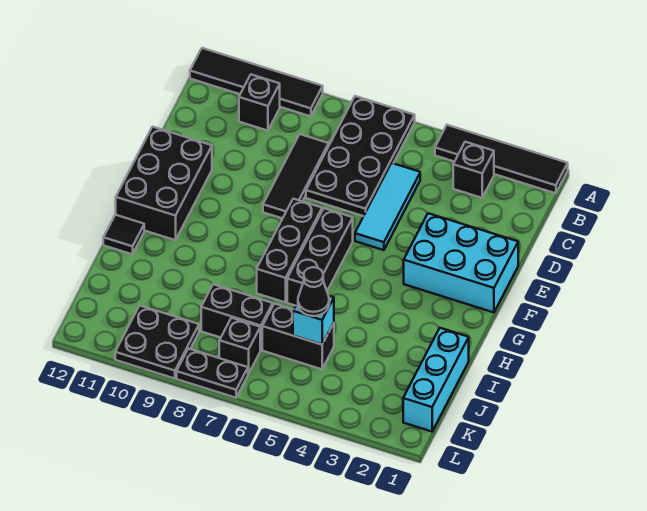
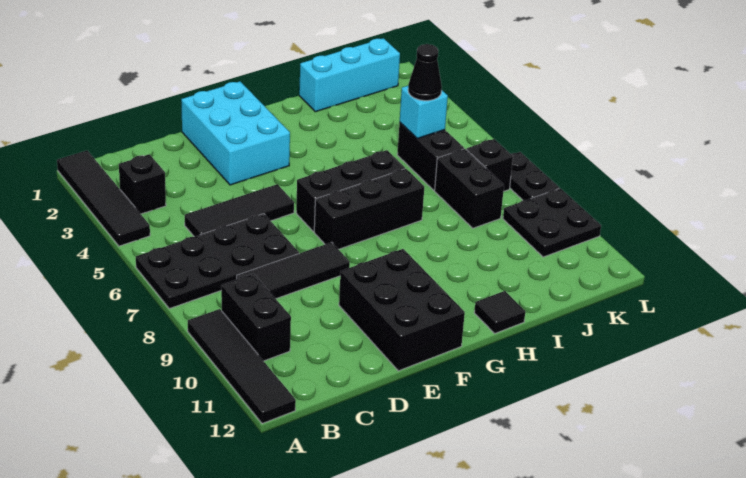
black brick B10 level 1 -> black brick B9:B10 level 1
cyan tile C5:E5 level 1 -> black tile C5:E5 level 1
black brick E11:G12 level 1 -> black brick E10:F12 level 1

